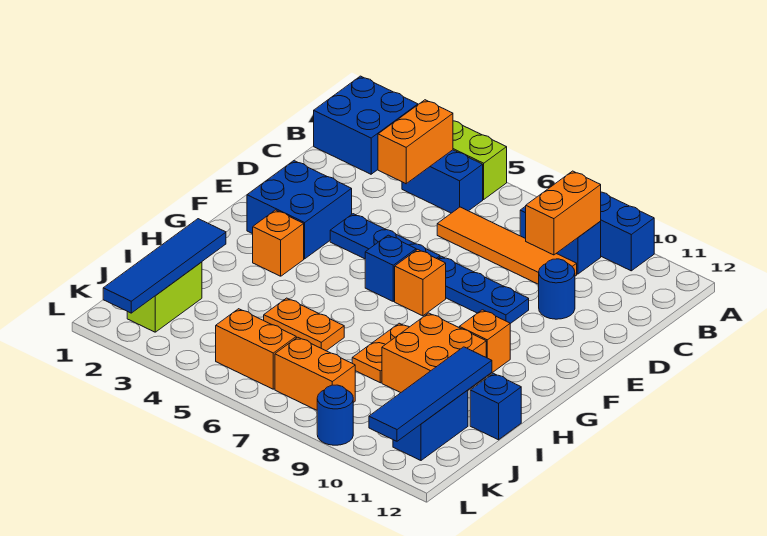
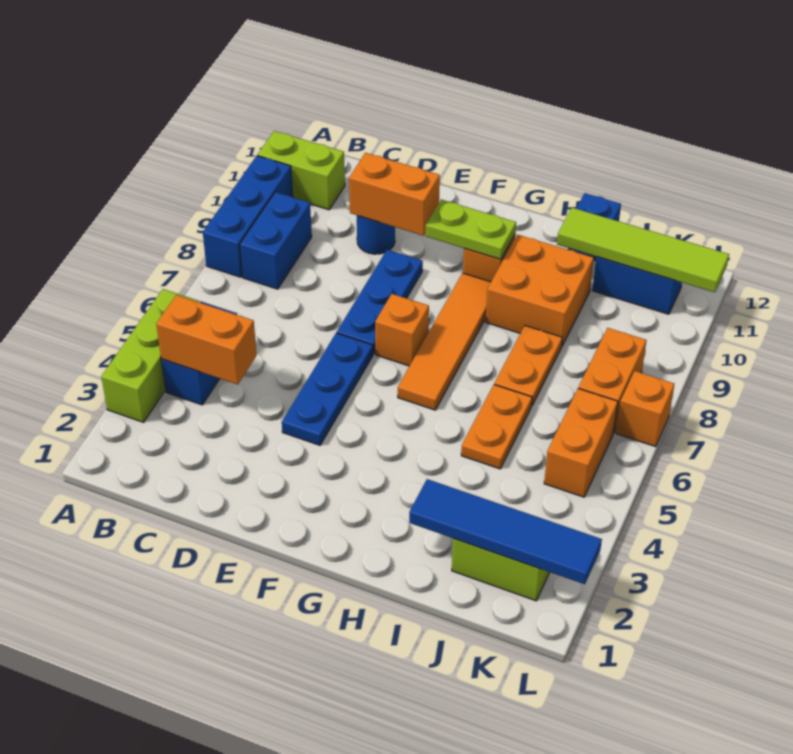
blue brick A1:B2 level 1 -> none
none -> lime brick A11:B11 level 1
orange brick B9:C9 level 2 -> orange brick D10:E10 level 2
orange tile C6:C9 level 1 -> orange tile G6:G9 level 1
blue brick E2:F3 level 1 -> none
blue brick F6 level 1 -> none
none -> lime plate F10:G10 level 2
orange brick G3 level 1 -> orange brick L7 level 1
orange plate H8:I8 level 1 -> orange plate I7:I8 level 1
blue tile I11:L11 level 2 -> lime tile I11:L11 level 2
blue round brick L9 level 1 -> none

